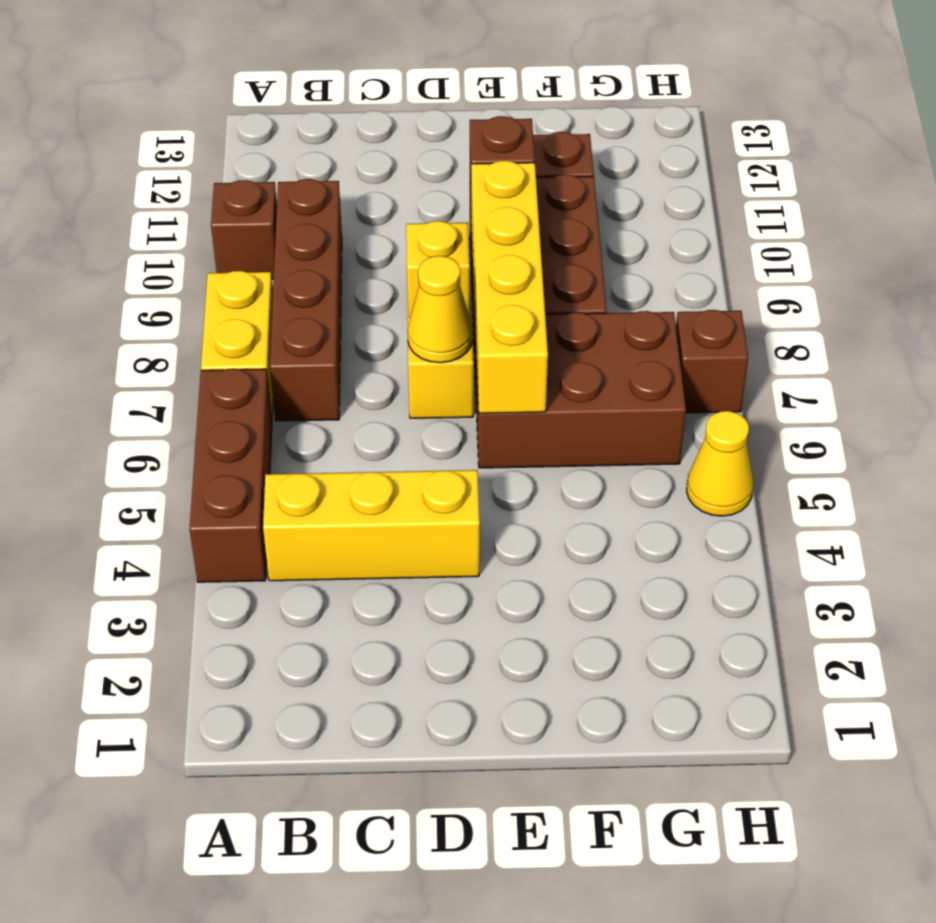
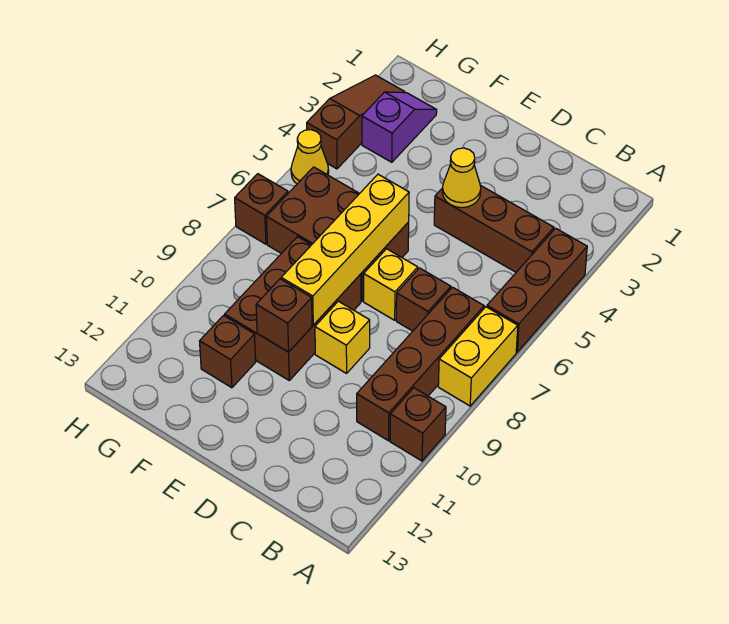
yellow brick B4:D4 level 1 -> brown brick B4:D4 level 1
none -> brown brick C7 level 1
yellow cone D7 level 2 -> yellow cone D4 level 2
none -> purple slope G2:G3 level 1 top 3
none -> brown slope H2:H4 level 1 top 4

